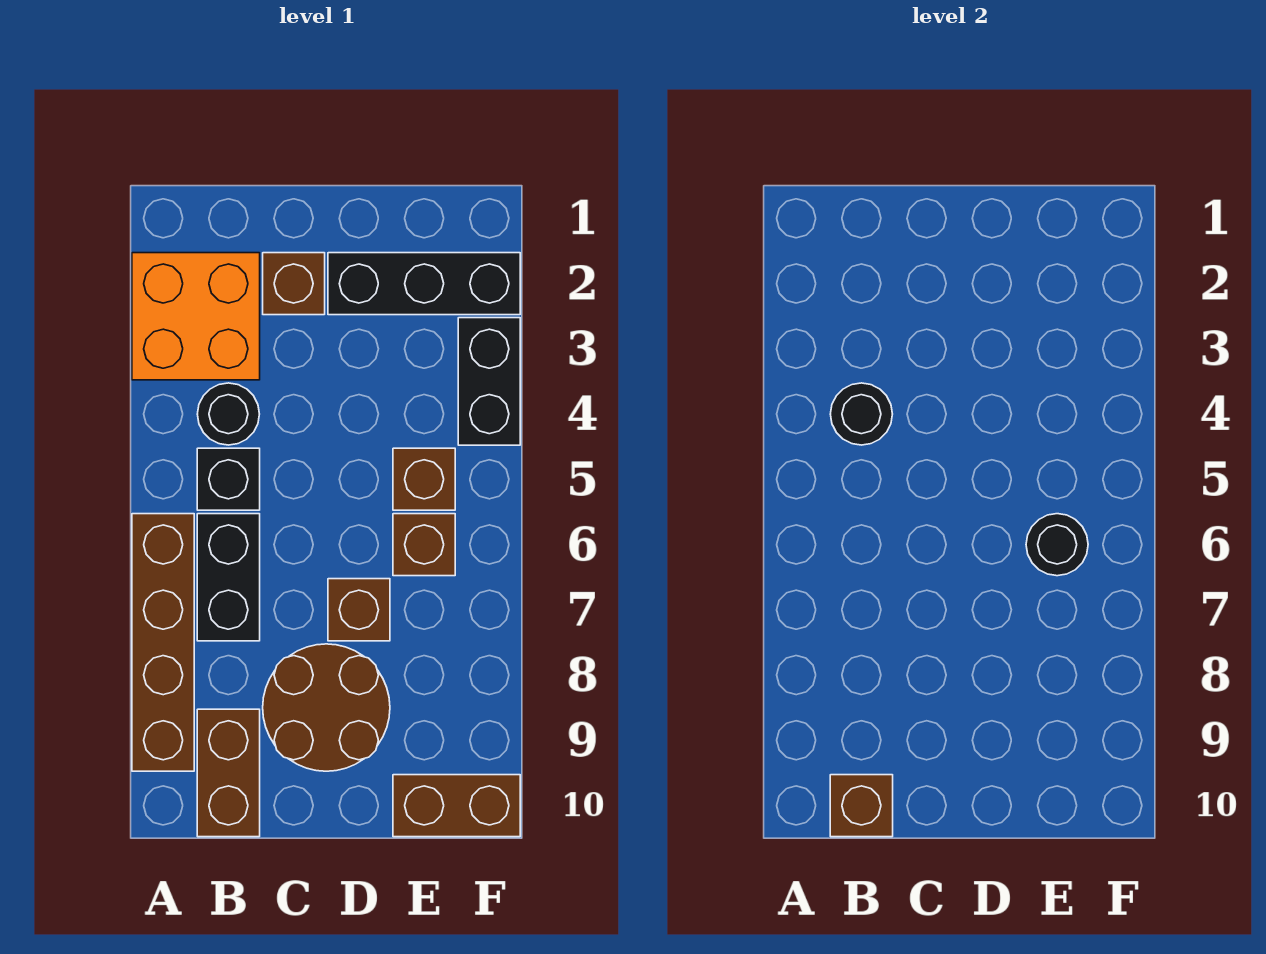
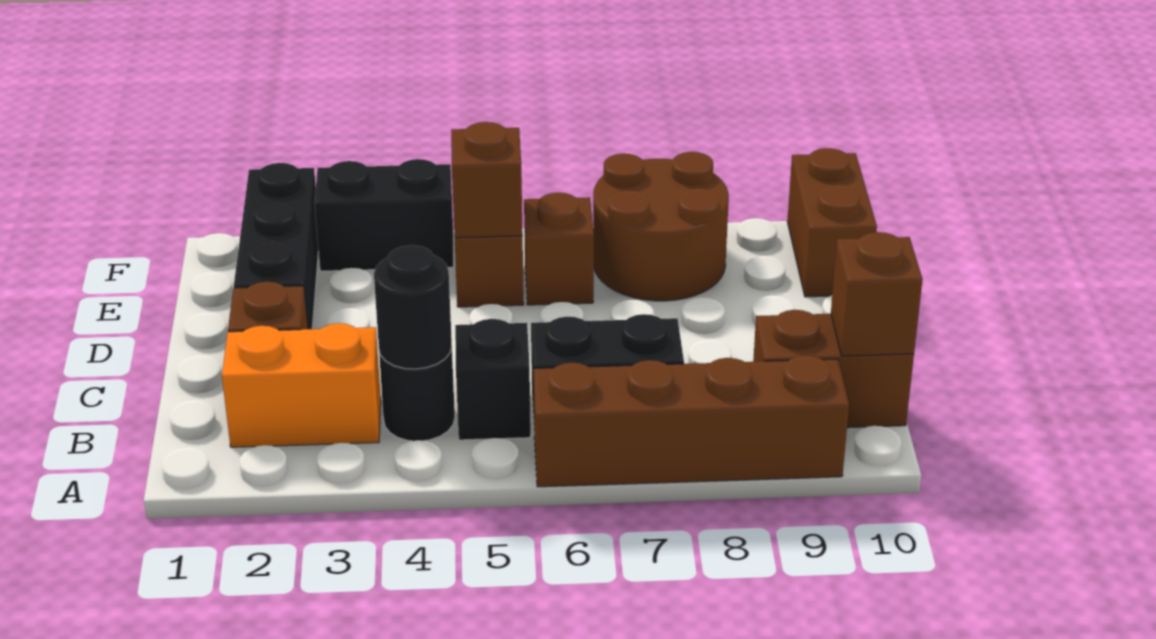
orange brick A2:B3 level 1 -> orange brick B2:B3 level 1
brown round brick C8:D9 level 1 -> brown round brick E7:F8 level 1
brown brick D7 level 1 -> brown brick E5 level 2
black round brick E6 level 2 -> none

